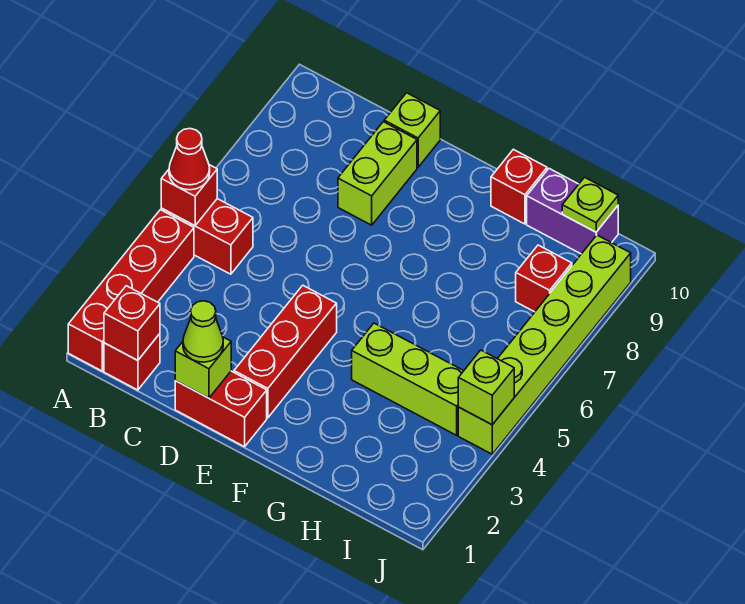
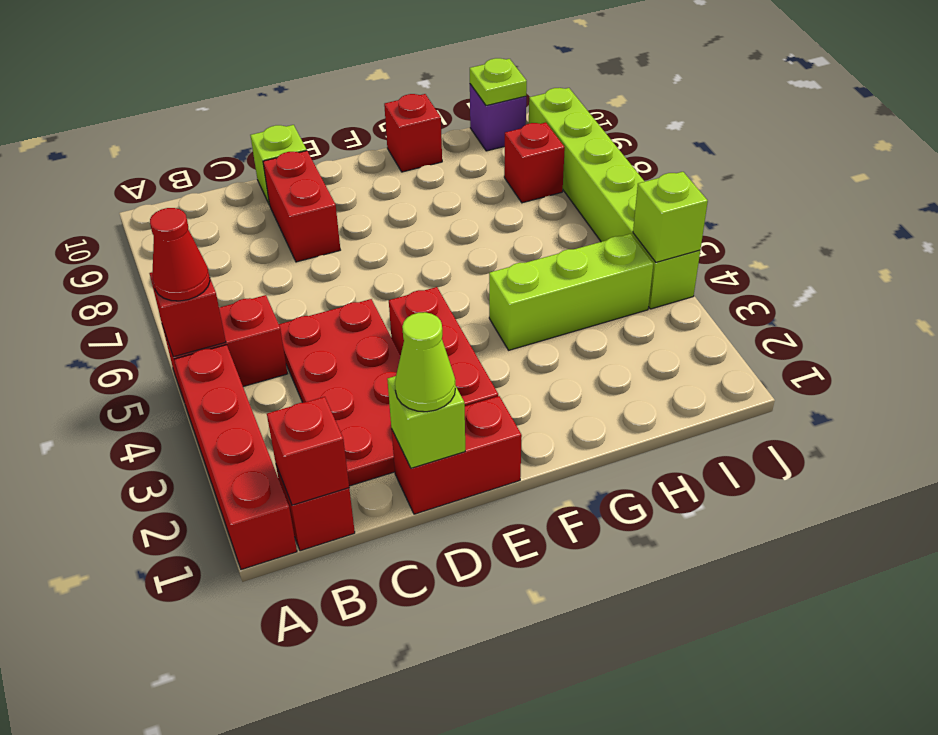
none -> red plate C2:D5 level 1
lime brick D8:D9 level 1 -> red brick D8:D9 level 1
purple brick H10:I10 level 1 -> purple brick I10 level 1

